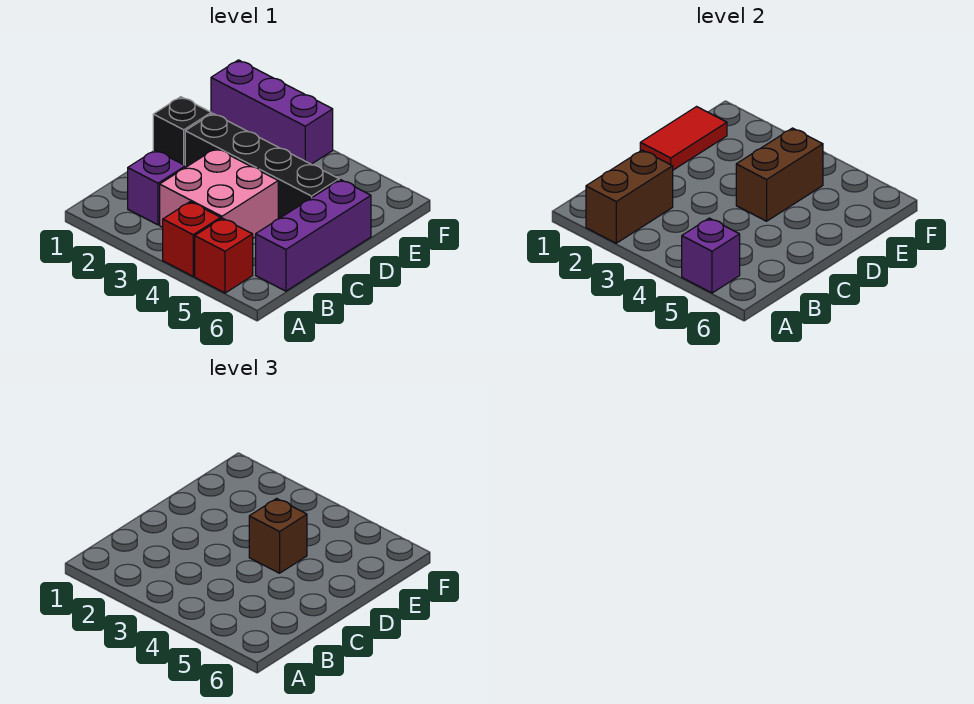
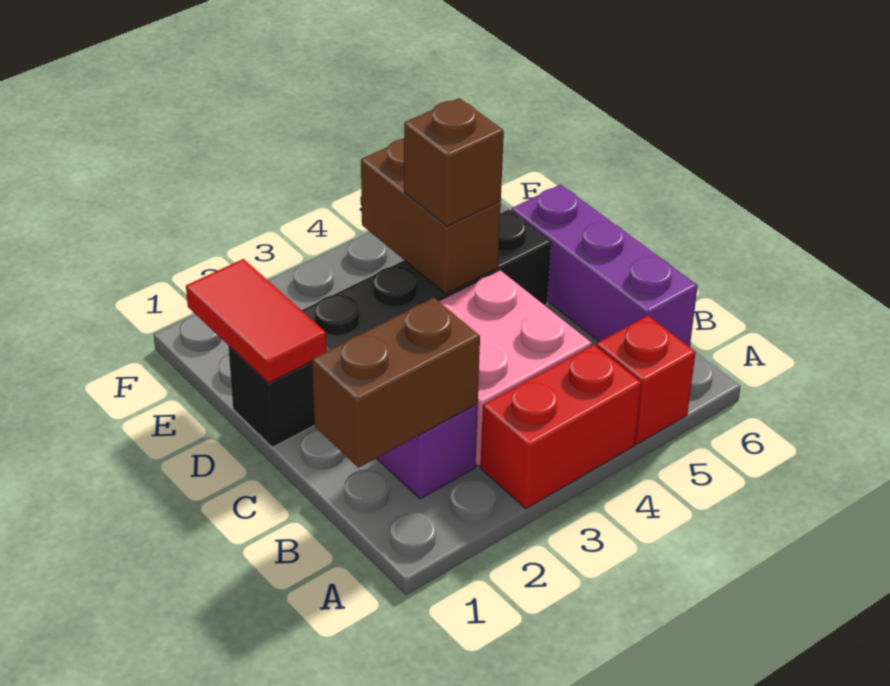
brown brick A2:B2 level 2 -> brown brick B1:B2 level 2
red brick A4 level 1 -> red brick A3:A4 level 1
purple brick A5 level 2 -> none
purple brick F1:F3 level 1 -> none

